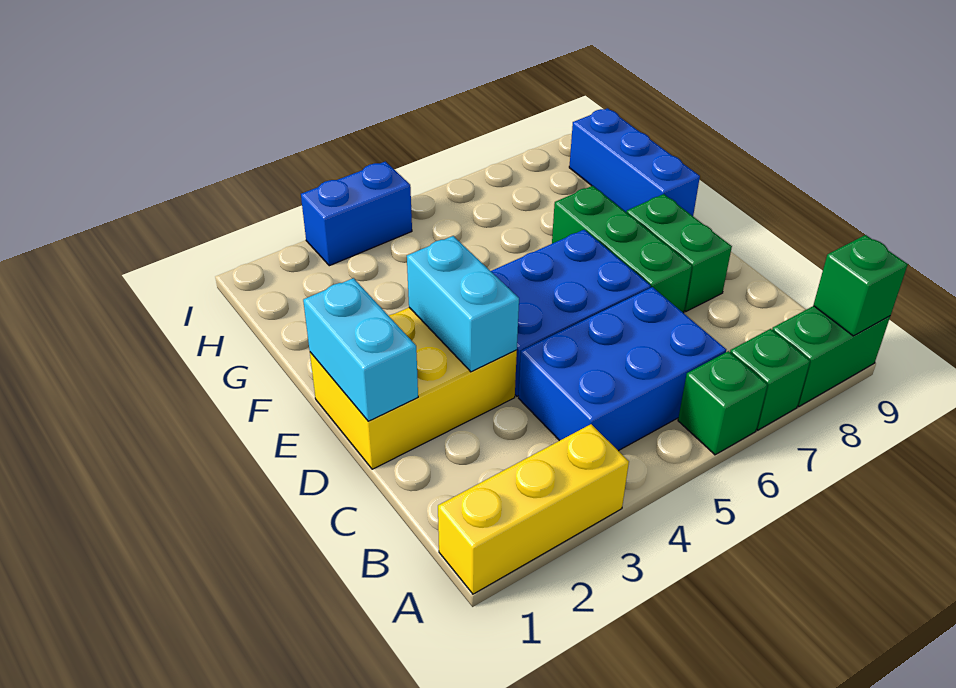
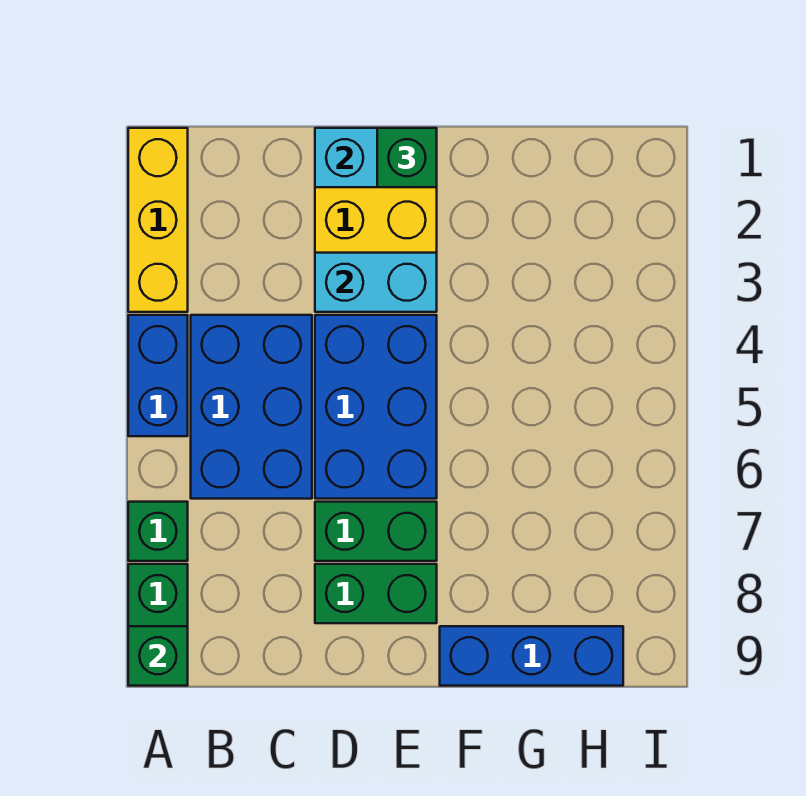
green brick A6 level 1 -> green brick E1 level 3
green brick D7:F7 level 1 -> green brick D7:E7 level 1
blue brick I3:I4 level 1 -> blue brick A4:A5 level 1

